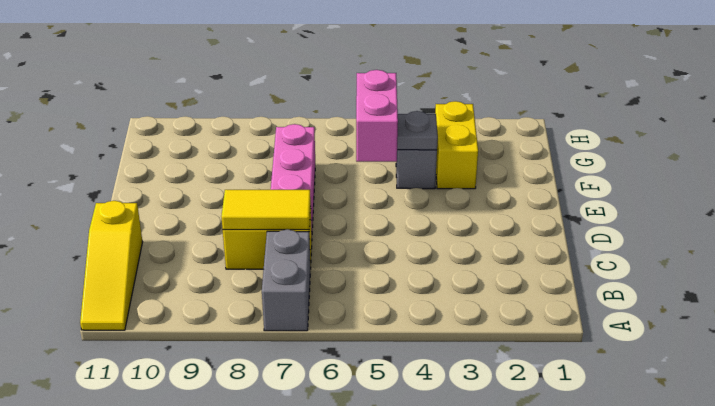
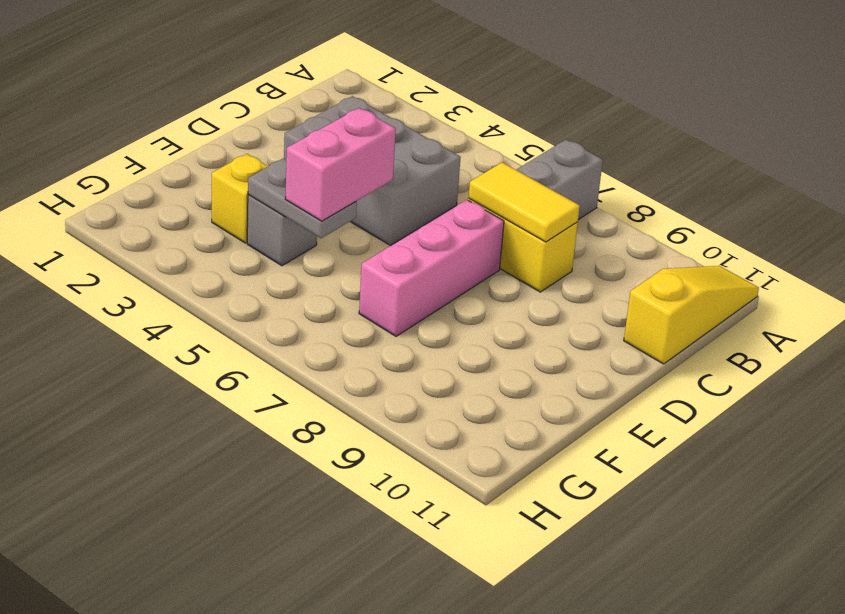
none -> grey brick C3:D5 level 1
yellow brick F3:G3 level 1 -> yellow brick F3 level 1

